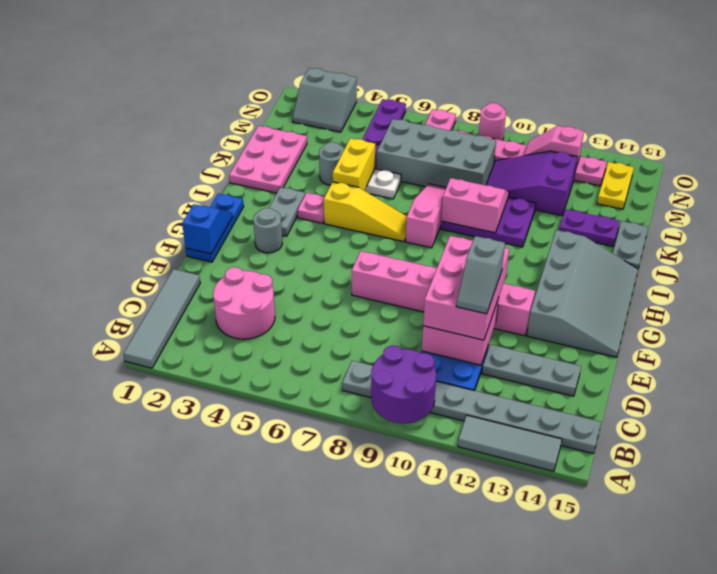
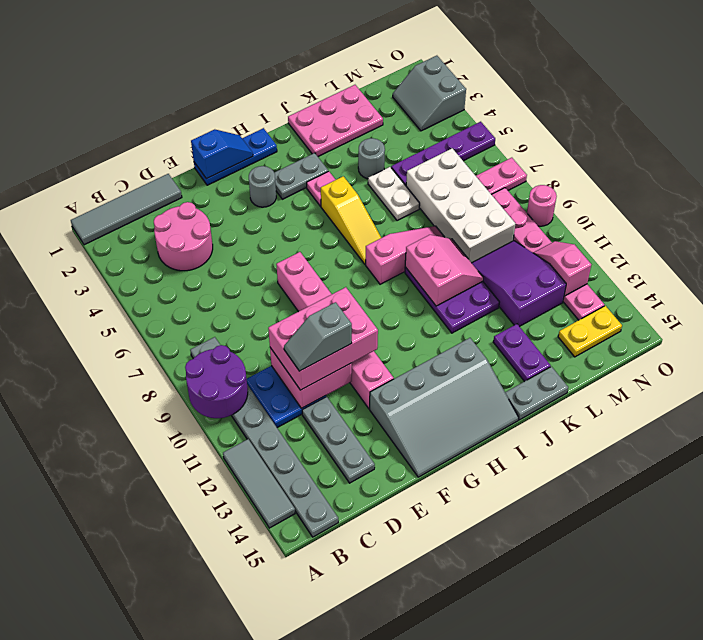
yellow brick J5:K5 level 2 -> none
grey brick L6:M9 level 1 -> white brick L6:M9 level 1

